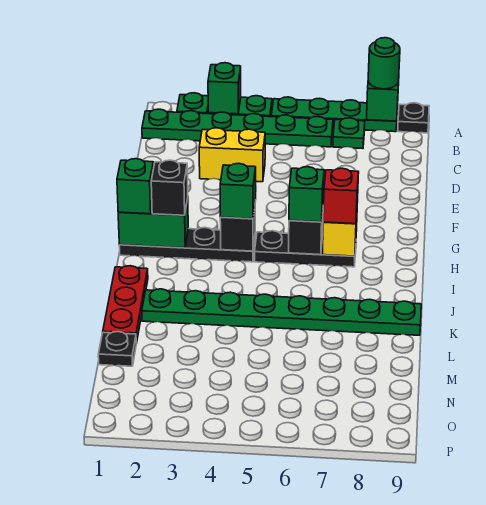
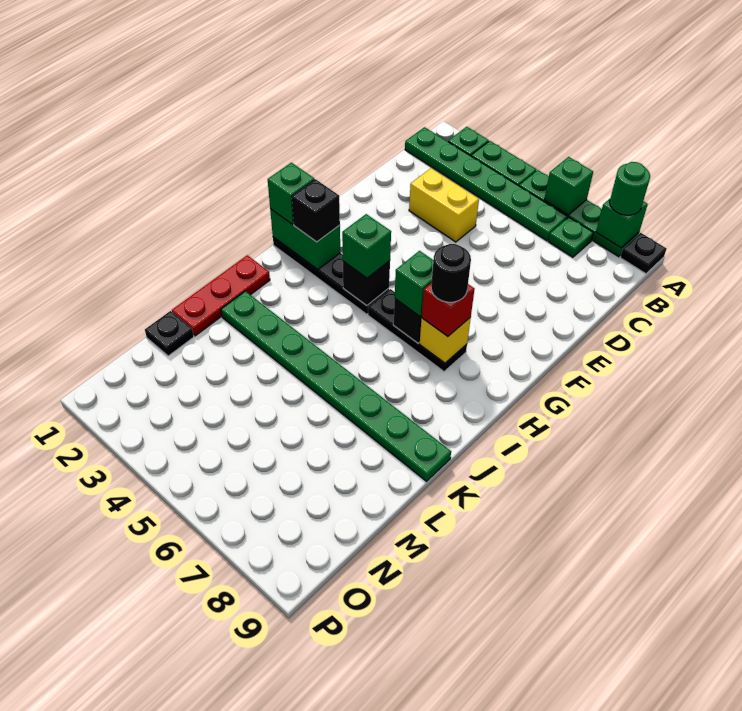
green brick A3 level 2 -> green brick A6 level 2
none -> black round brick H7 level 4

